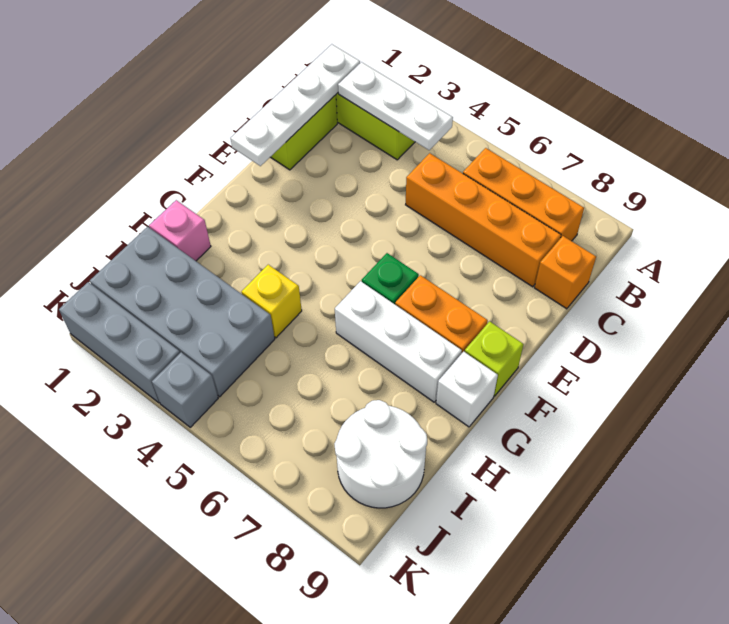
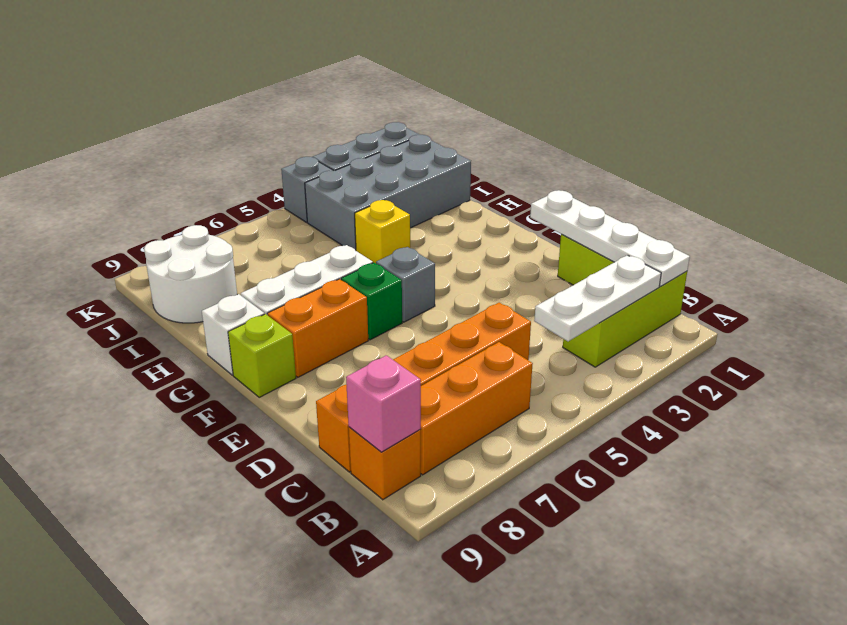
none -> orange brick B9 level 1
none -> grey brick F5 level 1
pink brick H1 level 1 -> pink brick B9 level 2

